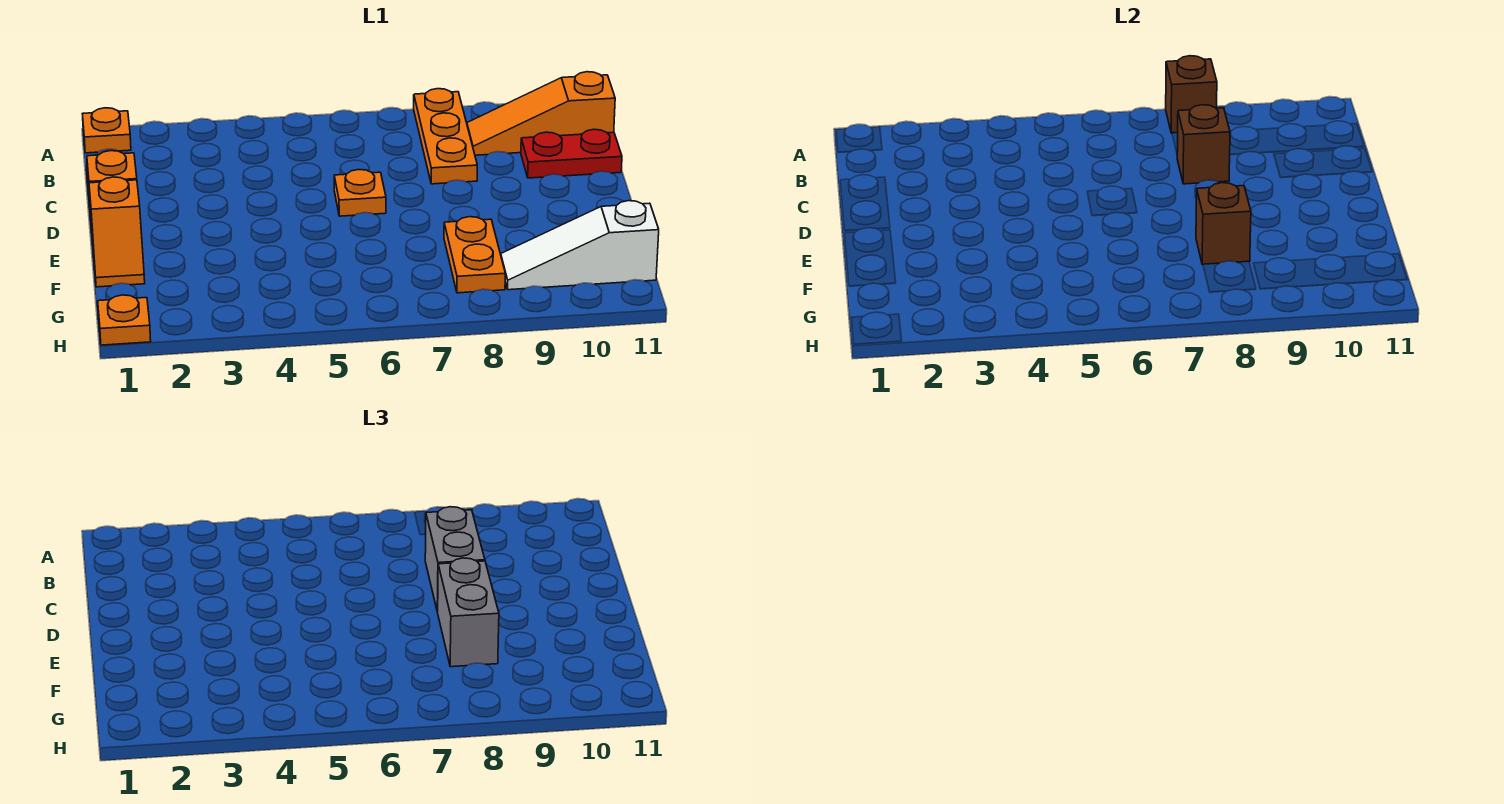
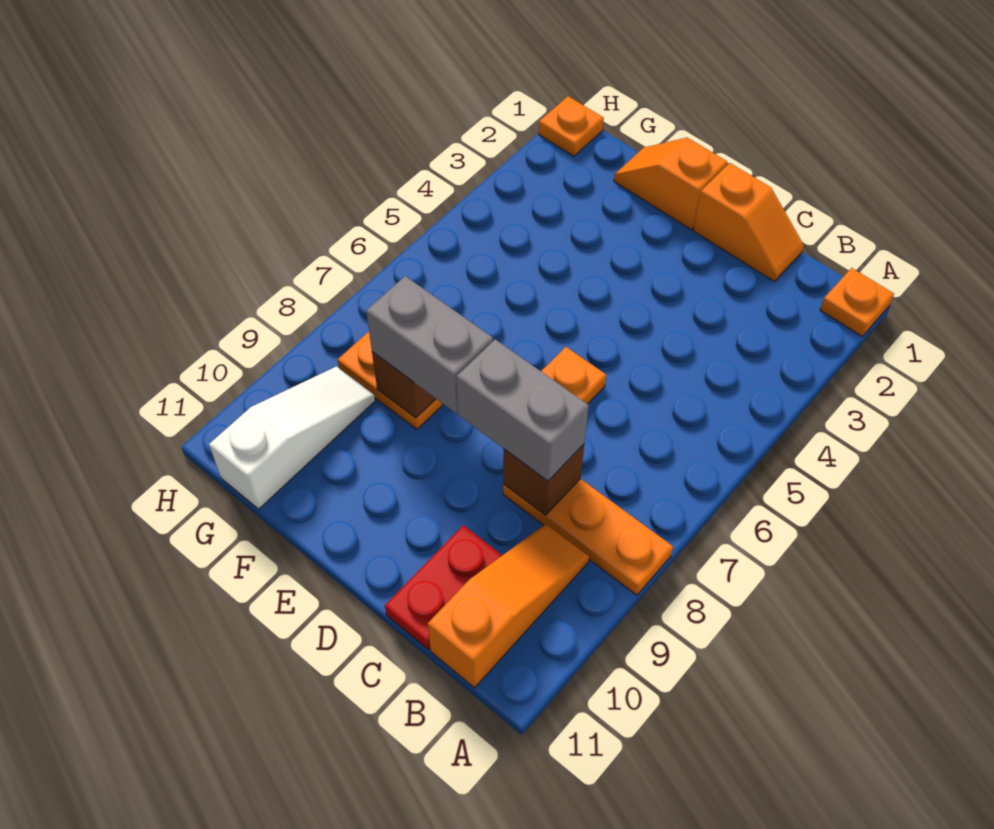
brown brick A8 level 2 -> none

